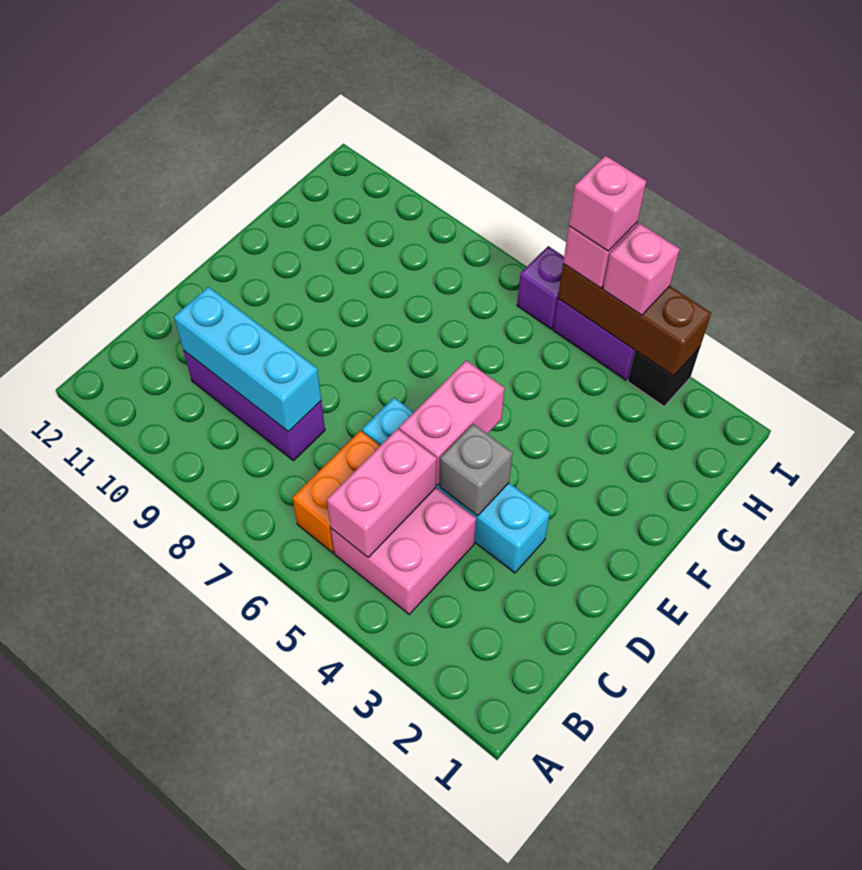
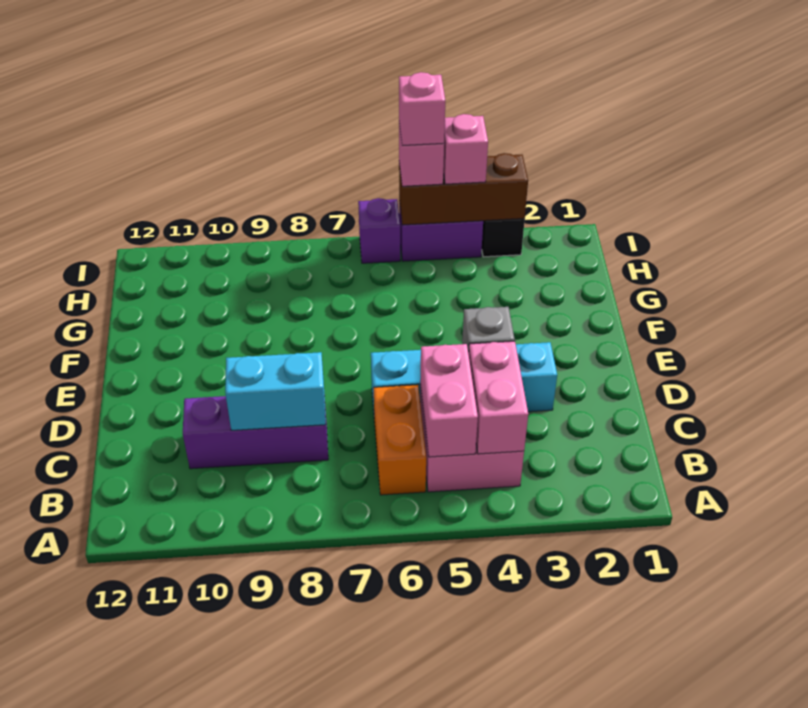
cyan brick C8:C10 level 2 -> cyan brick C8:C9 level 2
pink brick D5:E5 level 2 -> pink brick B4:C4 level 2

